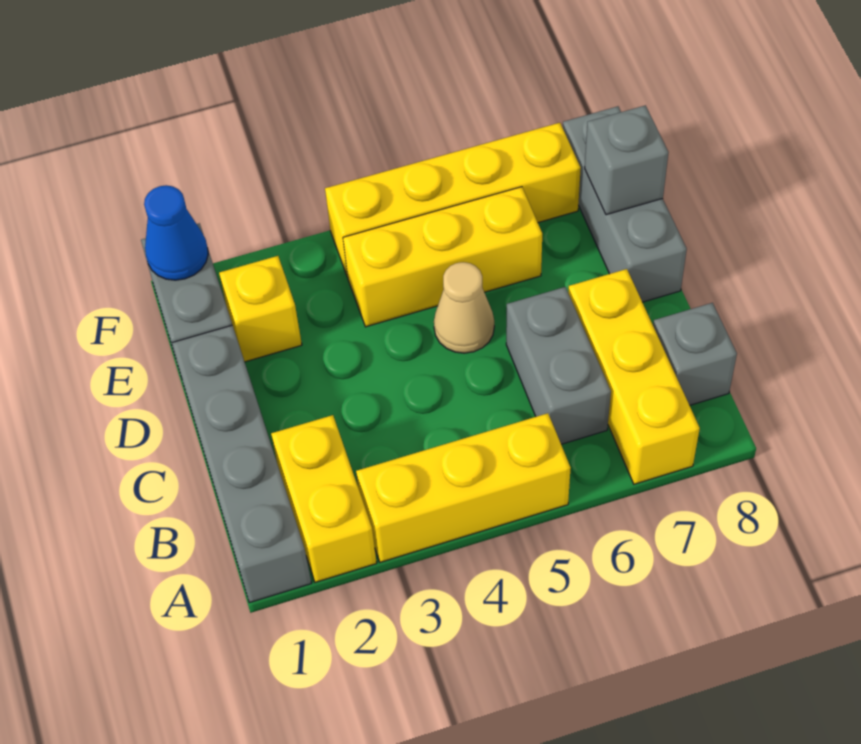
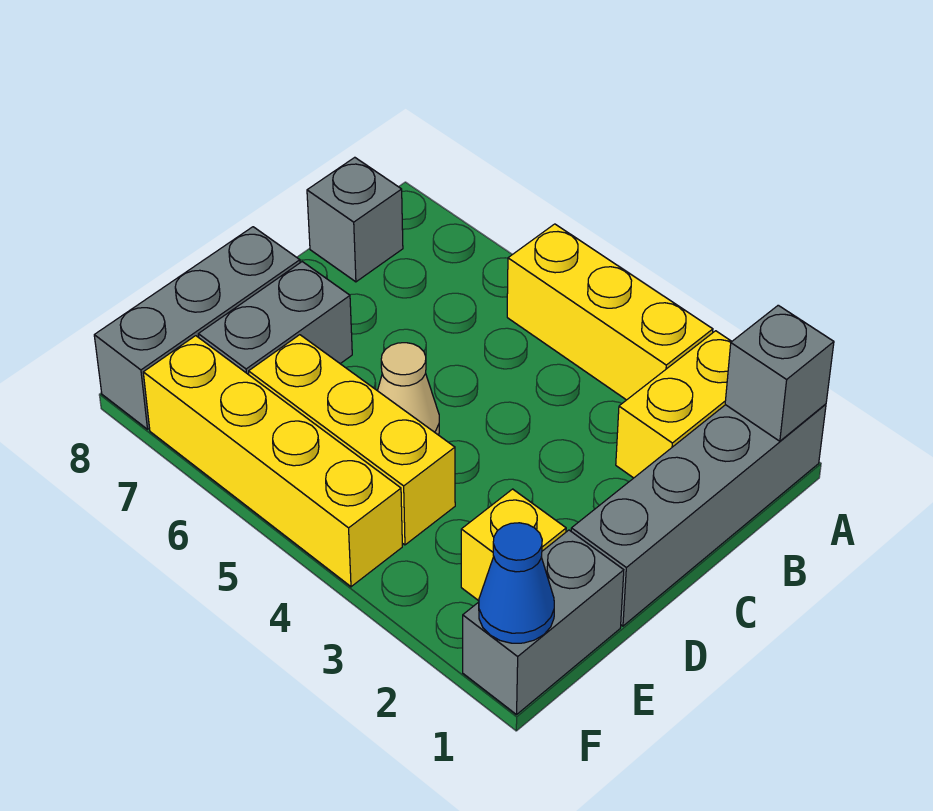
yellow brick A7:C7 level 1 -> none
grey brick B6:C6 level 1 -> grey brick D7:E7 level 1
grey brick E8 level 2 -> grey brick A1 level 2

